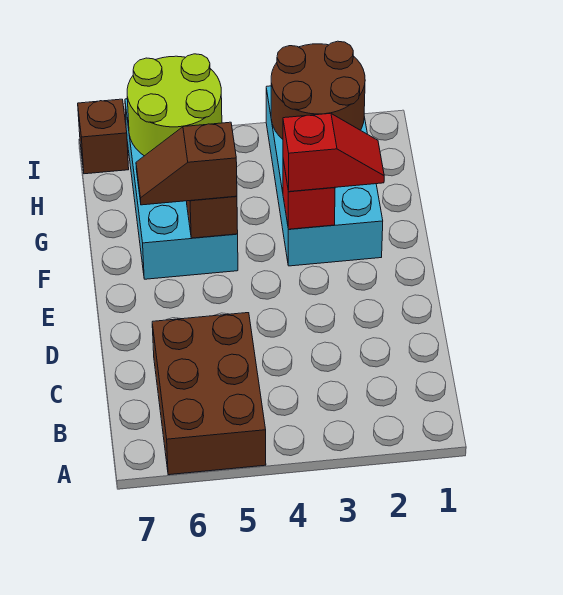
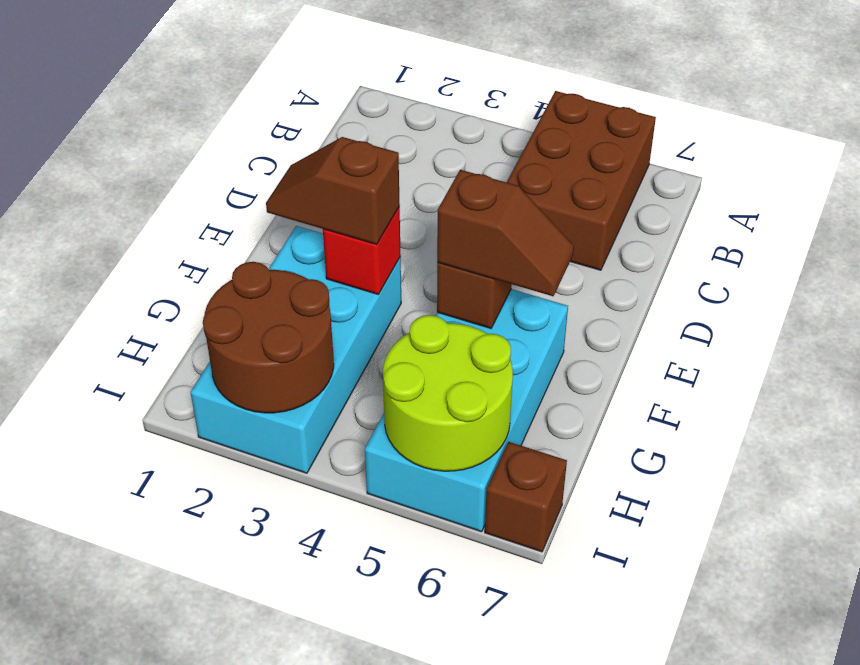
red slope F2:F3 level 3 top 3 -> brown slope F2:F3 level 3 top 3

